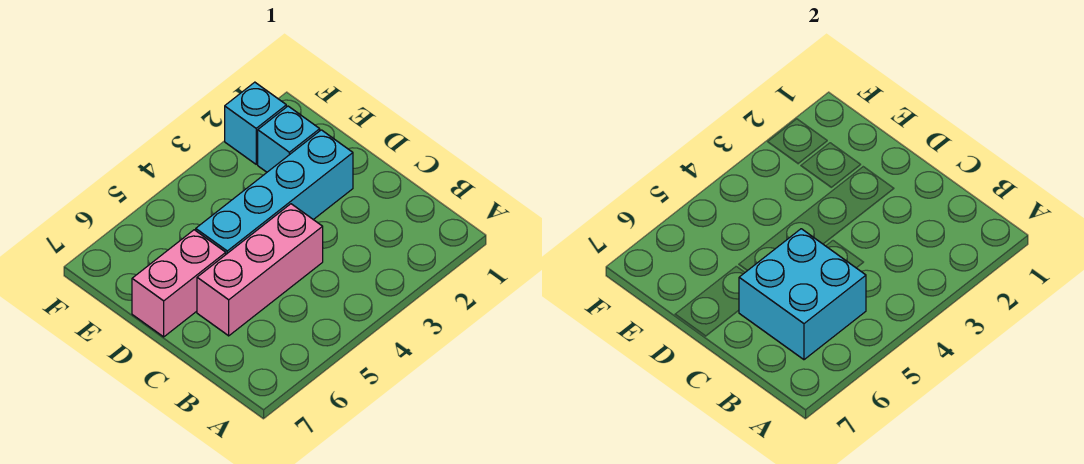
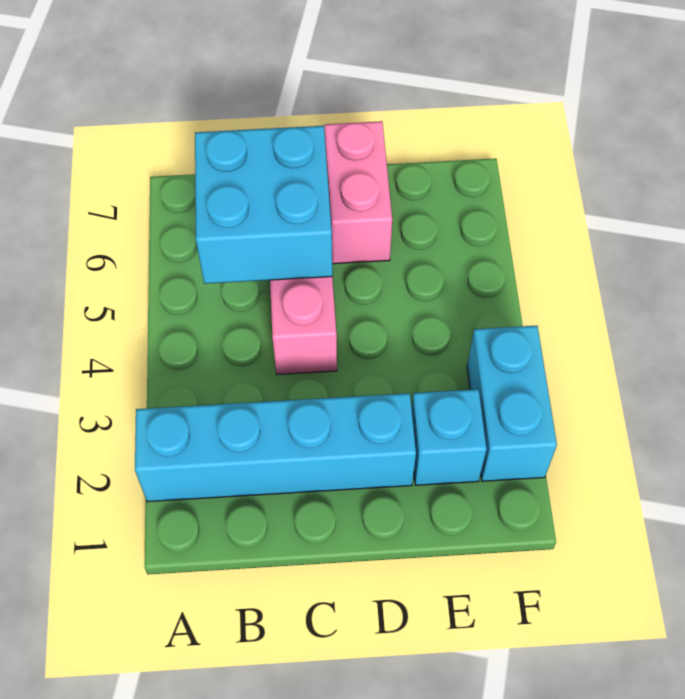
cyan brick D2:D5 level 1 -> cyan brick A2:D2 level 1
cyan brick F2 level 1 -> cyan brick F2:F3 level 1

